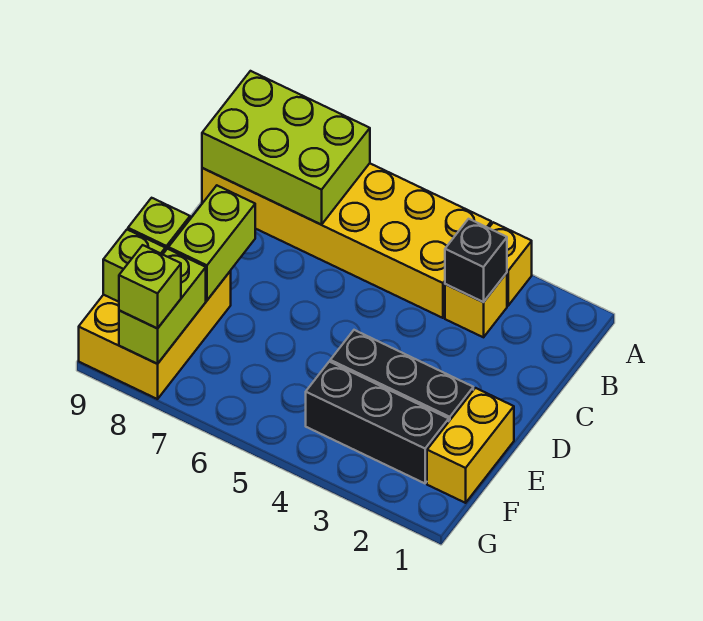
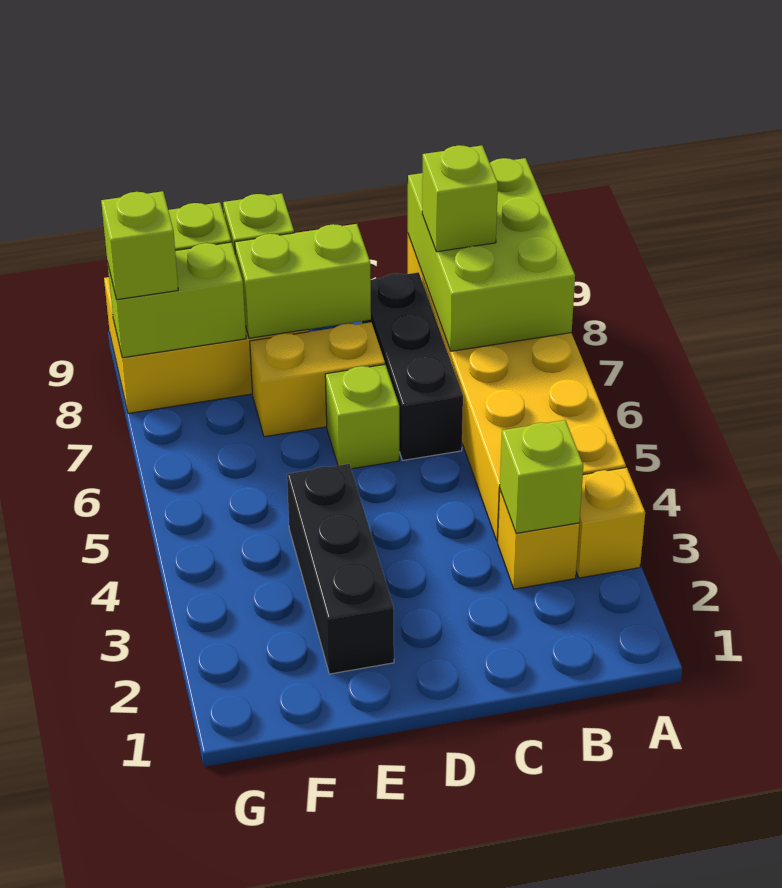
black brick B3 level 2 -> lime brick B3 level 2
none -> lime brick B8 level 3
none -> lime brick D6 level 1
yellow brick E1:F1 level 1 -> yellow brick D7:E7 level 1
black brick F2:F4 level 1 -> black brick C6:C8 level 1

